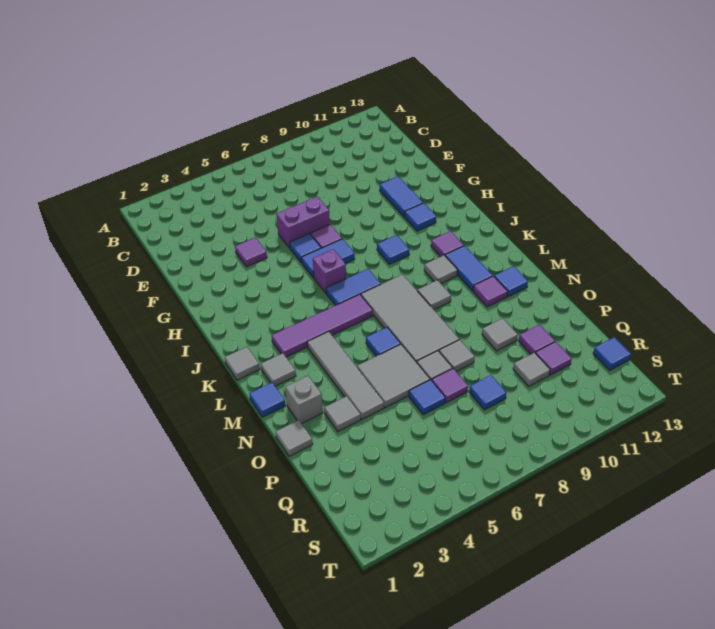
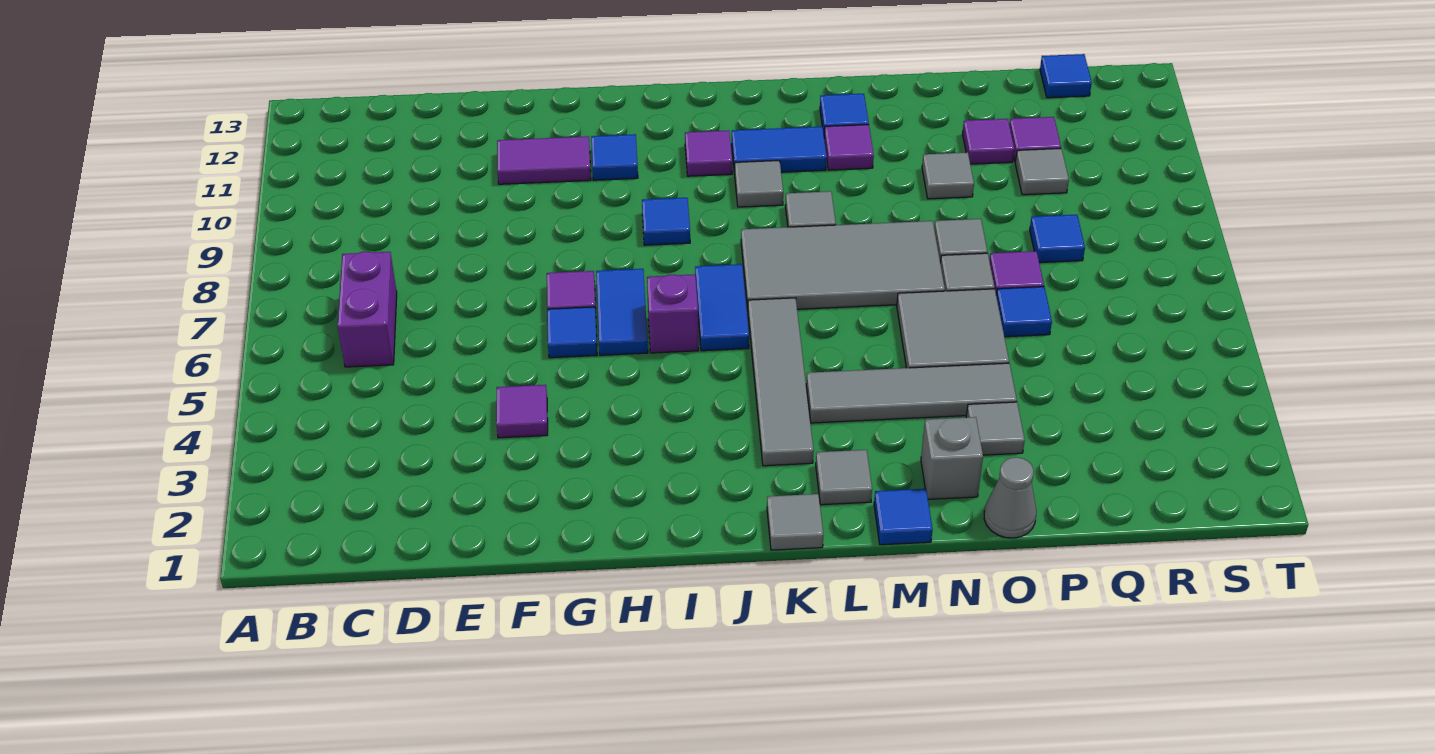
purple brick F6:F7 level 1 -> purple brick C6:C7 level 1
blue tile F11:G11 level 1 -> purple tile F11:G11 level 1
purple tile K3:K6 level 1 -> grey tile K3:K6 level 1
blue tile M6 level 1 -> none
grey tile O1 level 1 -> grey cone O1 level 1

